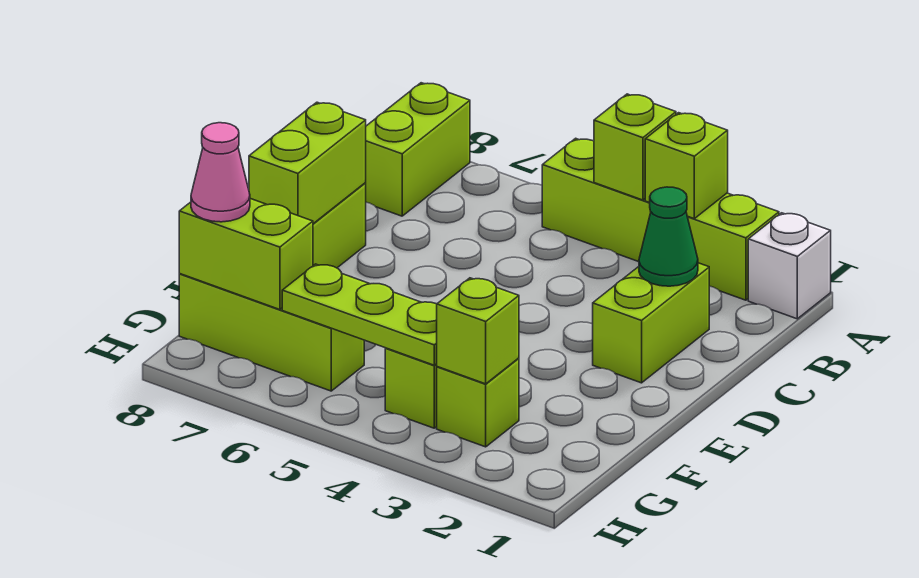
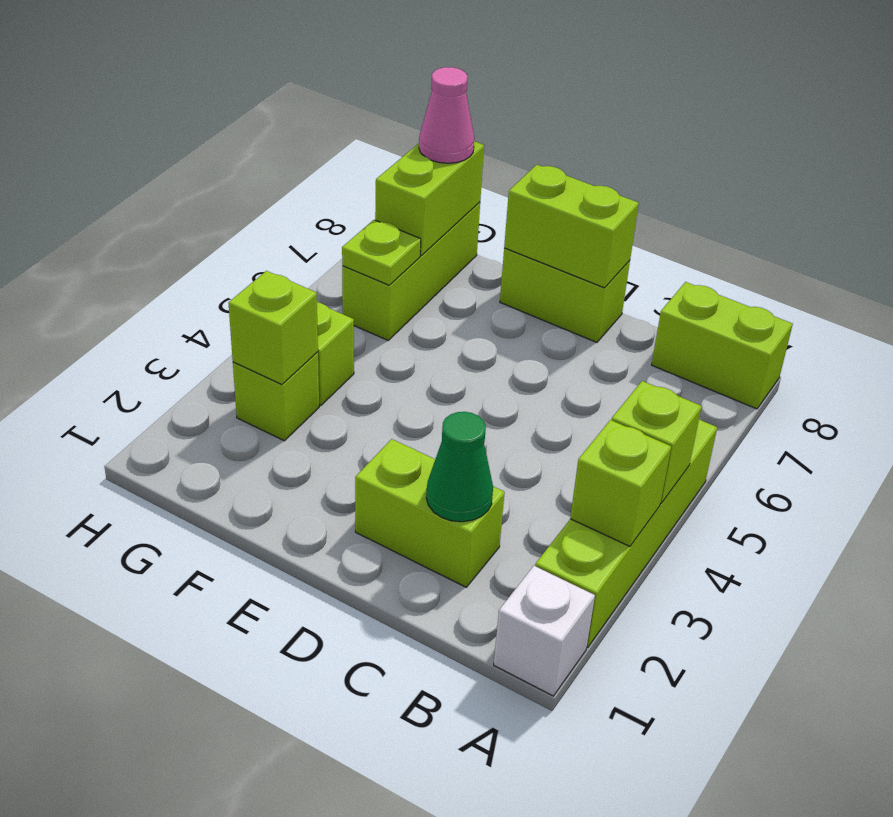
lime plate G4:G6 level 2 -> lime plate G6 level 2

